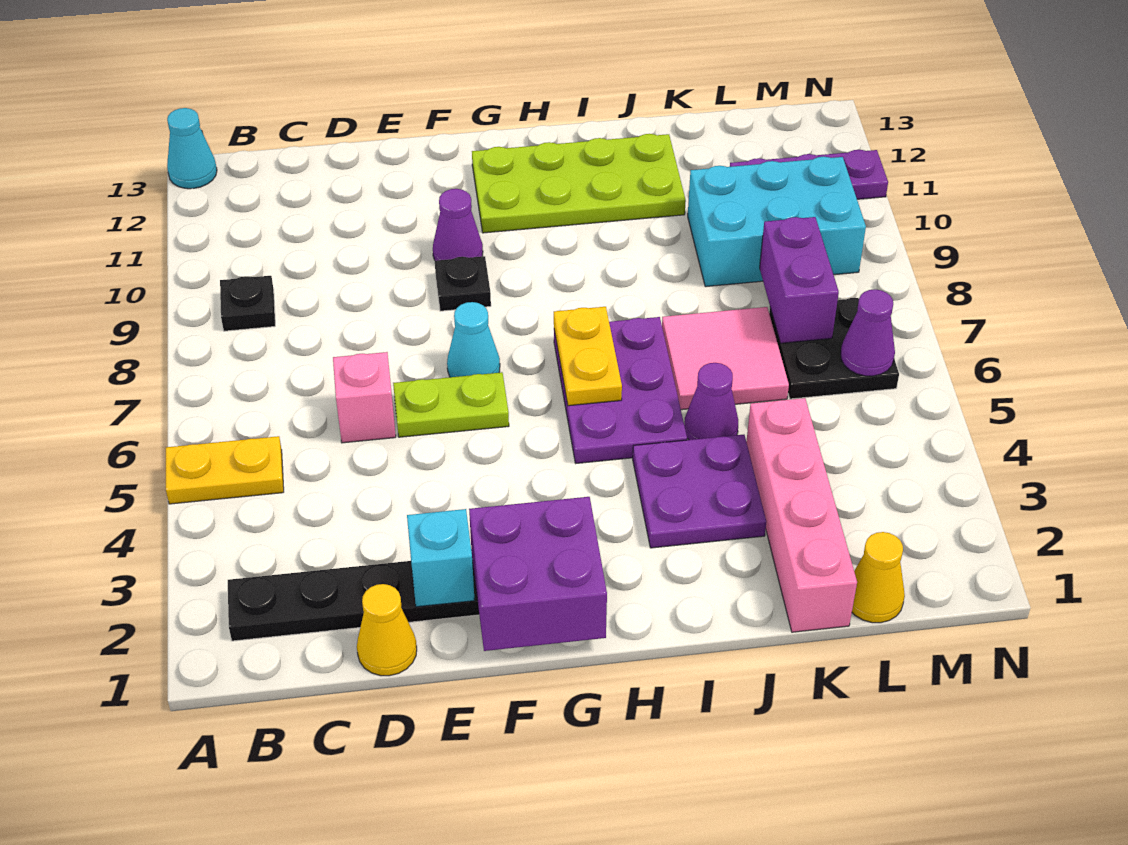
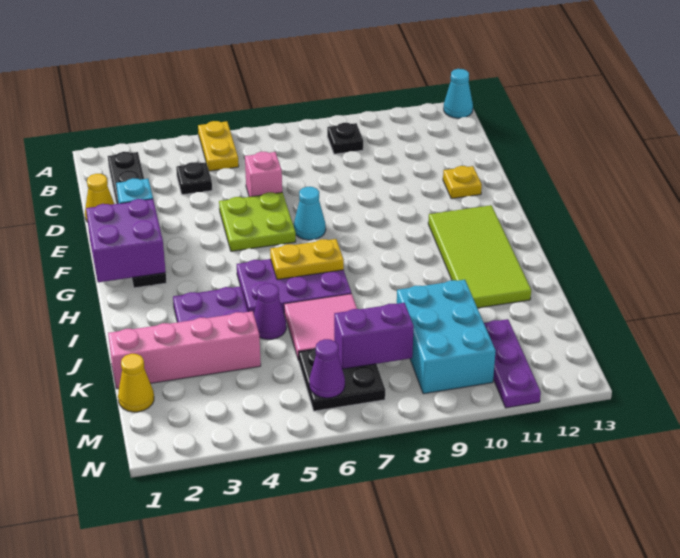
lime plate E6:F6 level 1 -> lime plate E5:F6 level 1
none -> yellow plate E12 level 1
black plate F9 level 1 -> black plate C4 level 1
purple cone F10 level 1 -> none
lime plate G11:J12 level 1 -> lime tile G11:J12 level 1

